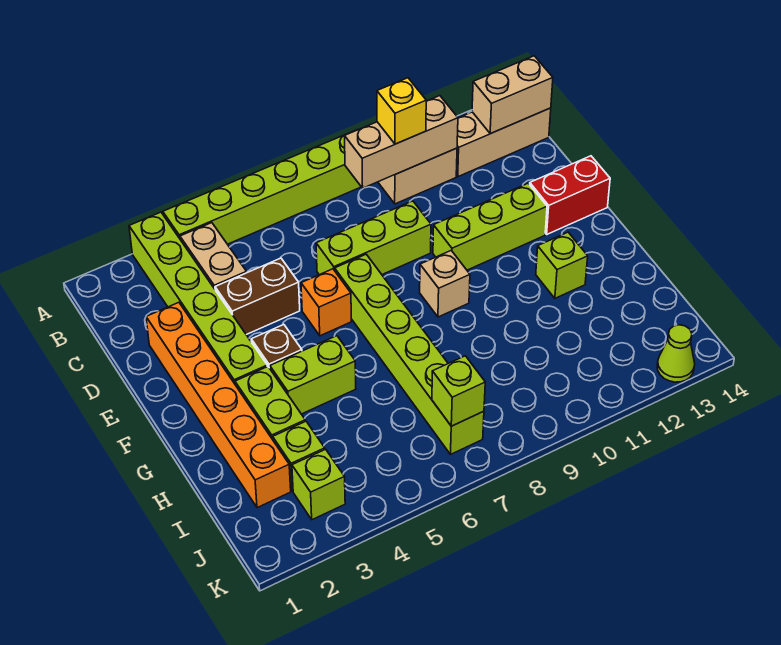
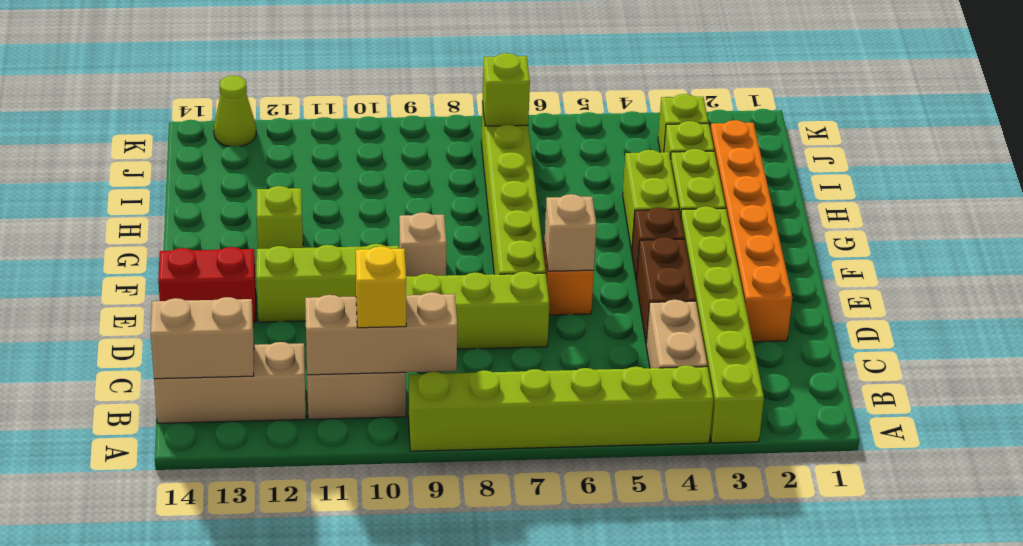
brown brick D4:D5 level 1 -> brown brick D4:E4 level 1
none -> tan brick E6 level 2
lime brick G4:G5 level 1 -> lime brick G4:H4 level 1

